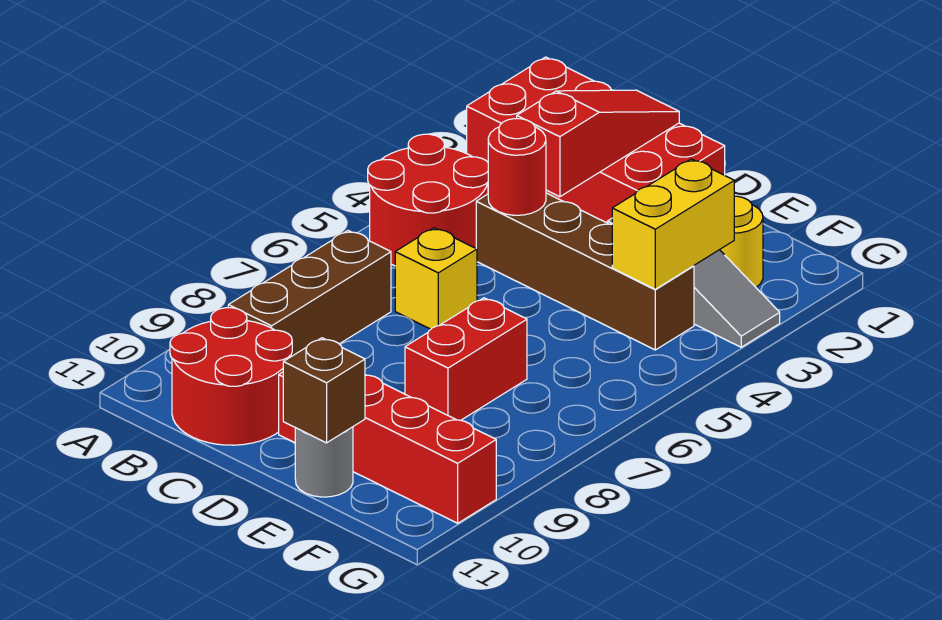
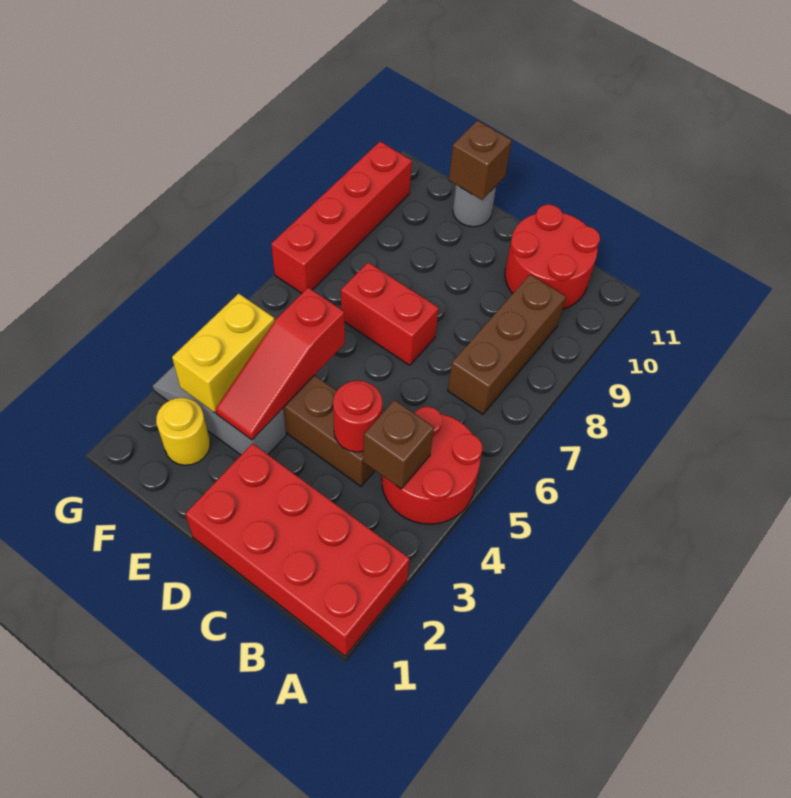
none -> brown brick B4 level 2
red slope C1:C3 level 2 top 3 -> red slope E3:E5 level 2 top 5
yellow brick C6 level 1 -> none
red brick D10:G10 level 1 -> red brick G7:G10 level 1
red brick E7:E8 level 1 -> red brick D7:E7 level 1

